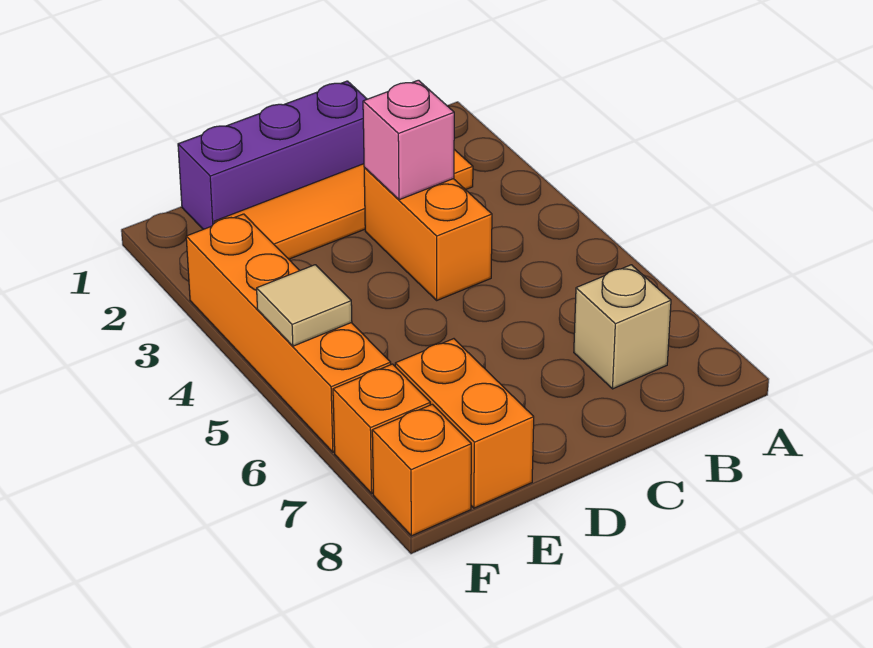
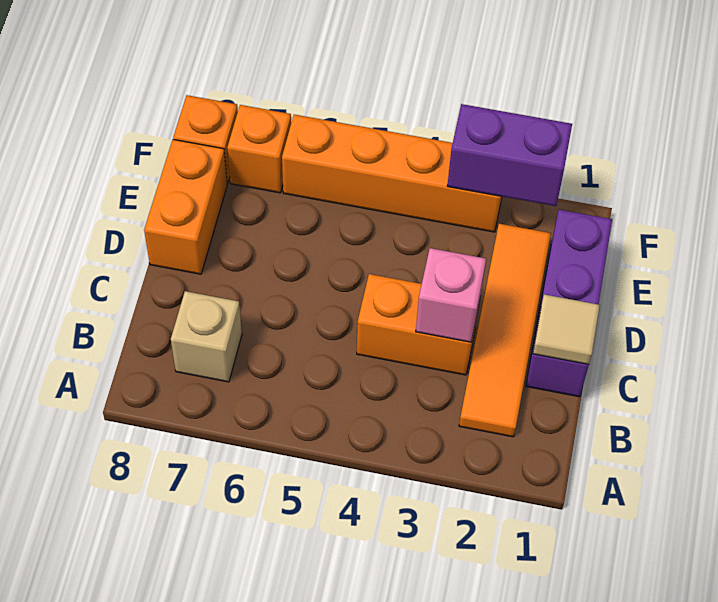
orange brick E7:E8 level 1 -> orange brick D8:E8 level 1
none -> purple brick F2:F3 level 2
tan tile F5 level 2 -> tan tile C1 level 2

